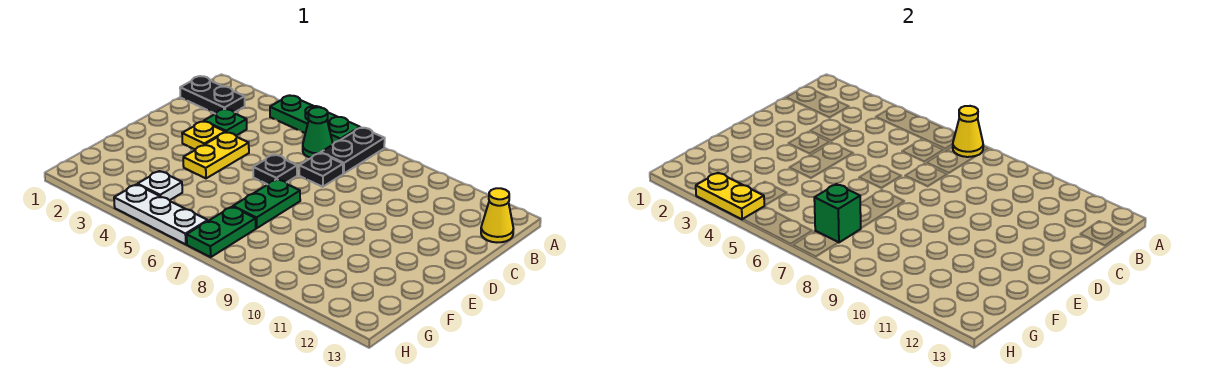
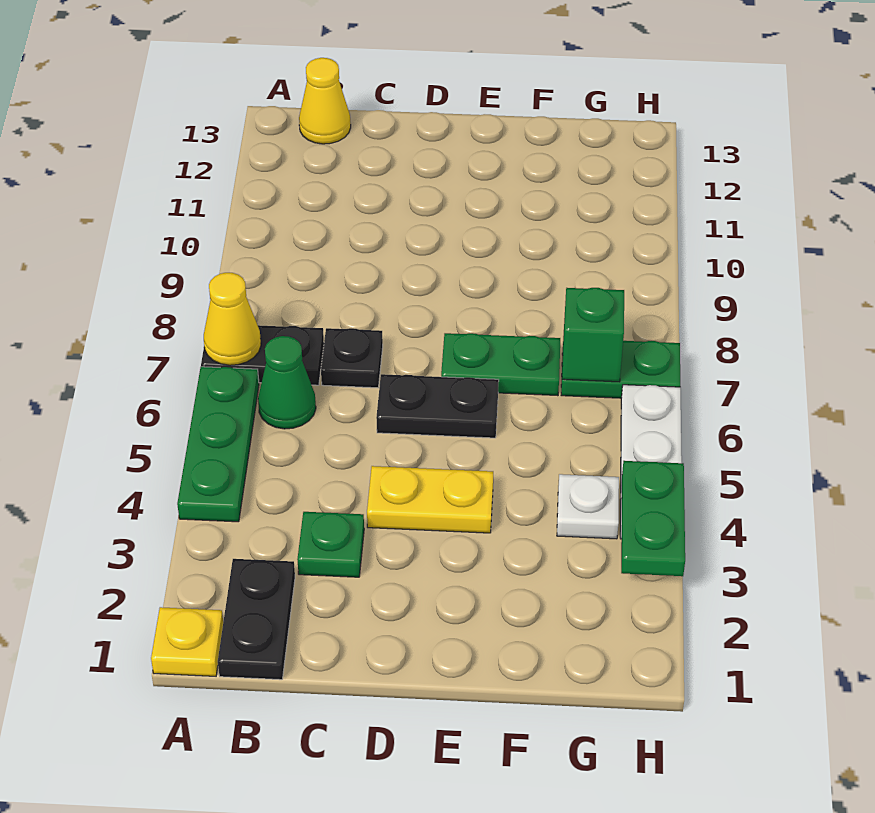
yellow plate D3 level 1 -> yellow plate A1 level 1
black plate D6 level 1 -> black plate D6:E6 level 1
yellow plate H3:H4 level 2 -> green plate H3:H4 level 2

